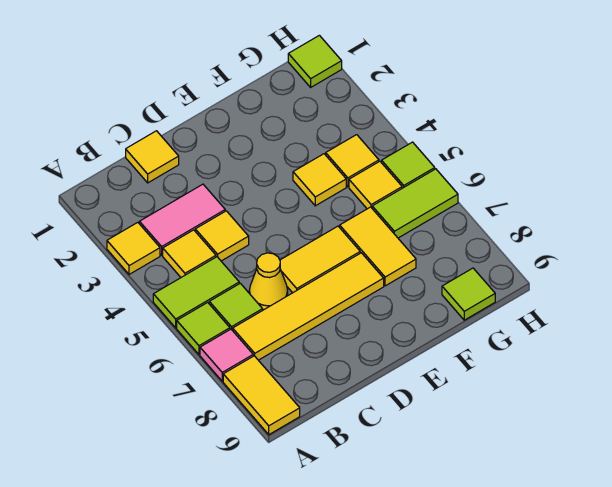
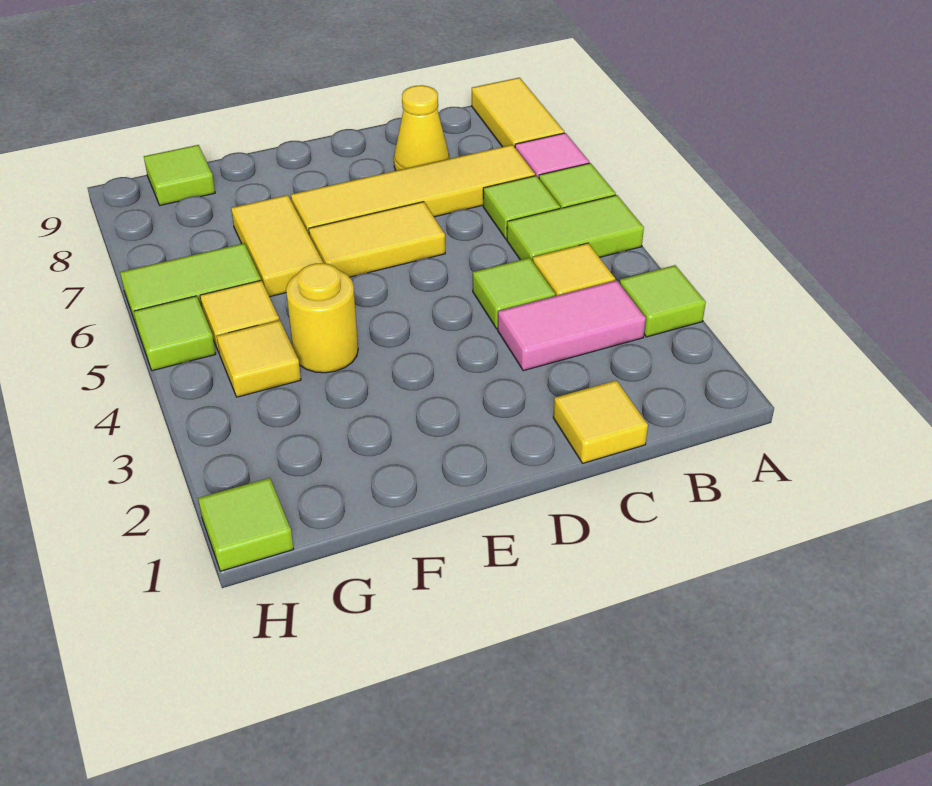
yellow tile A3 level 1 -> lime tile A3 level 1
yellow tile C4 level 1 -> lime tile C4 level 1
yellow cone C6 level 1 -> yellow cone C8 level 1
yellow tile F4 level 1 -> yellow round brick F4 level 1

